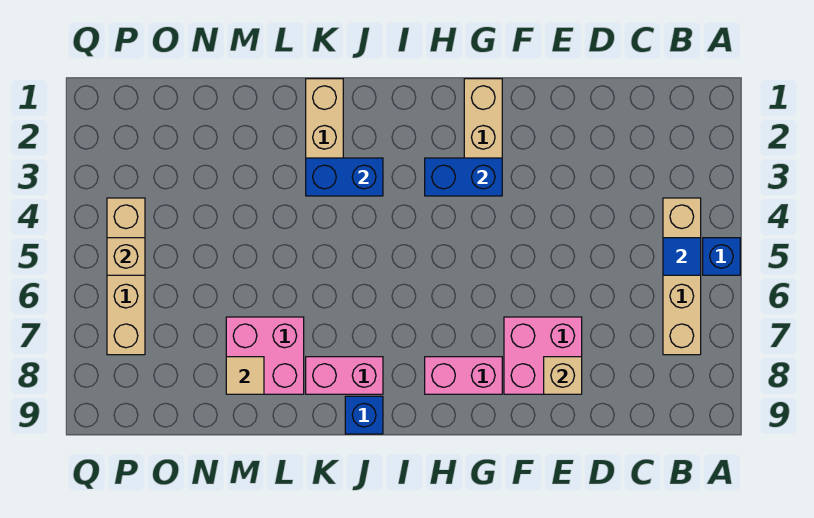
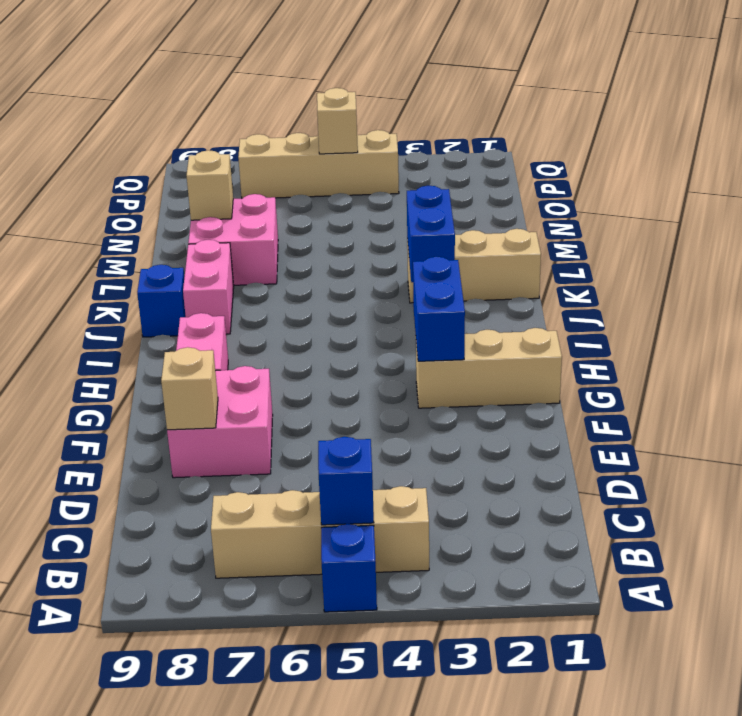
blue tile B5 level 2 -> blue brick B5 level 2
tan tile M8 level 2 -> tan brick M8 level 2

